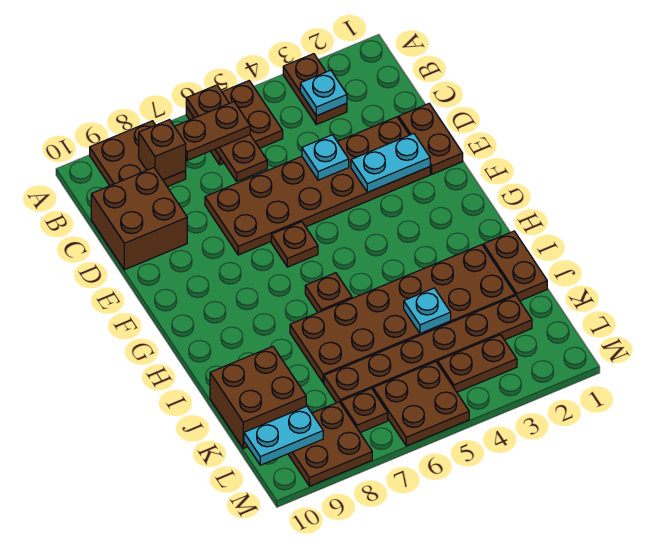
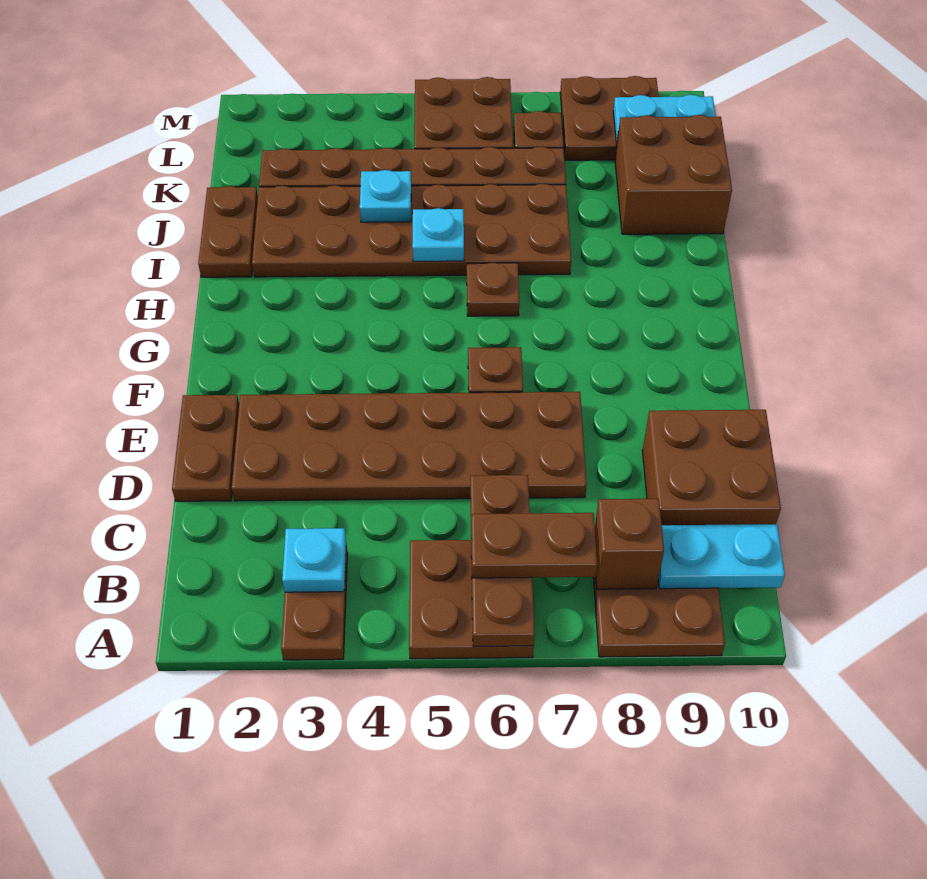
cyan plate D4 level 2 -> cyan plate I5 level 2
cyan plate E2:E3 level 2 -> cyan plate B9:B10 level 2
brown plate L3:L4 level 1 -> none

